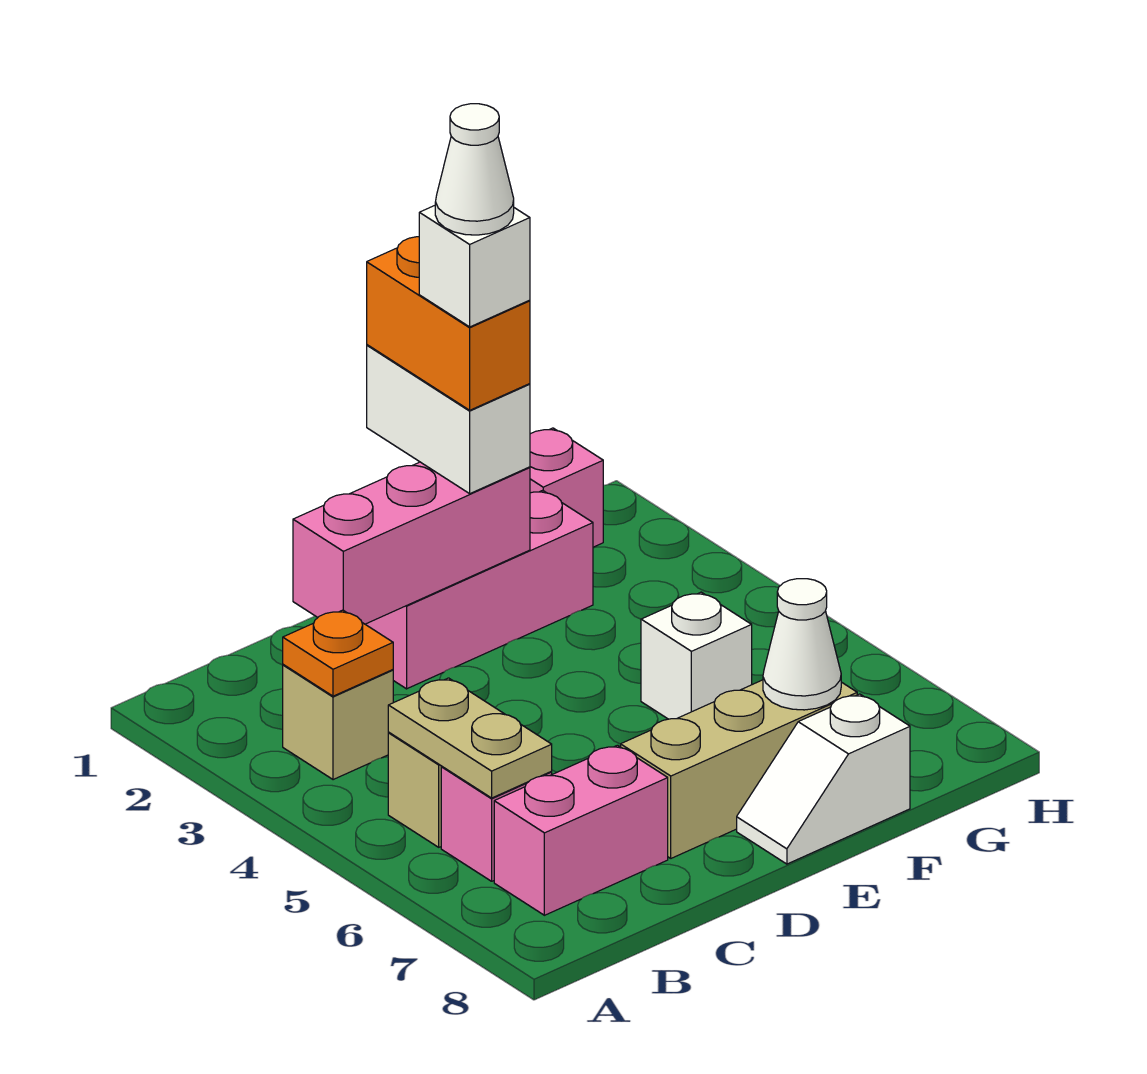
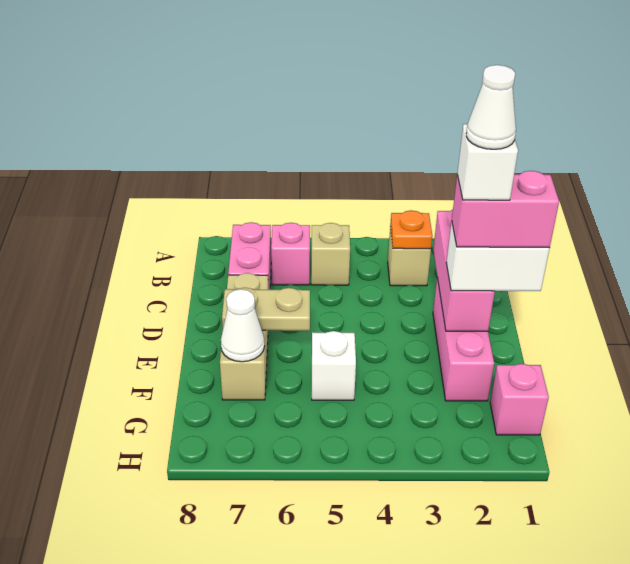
tan plate B5:B6 level 2 -> tan plate E6:E7 level 2
orange brick E1:E2 level 4 -> pink brick E1:E2 level 4
white slope E8:F8 level 1 top F -> none

